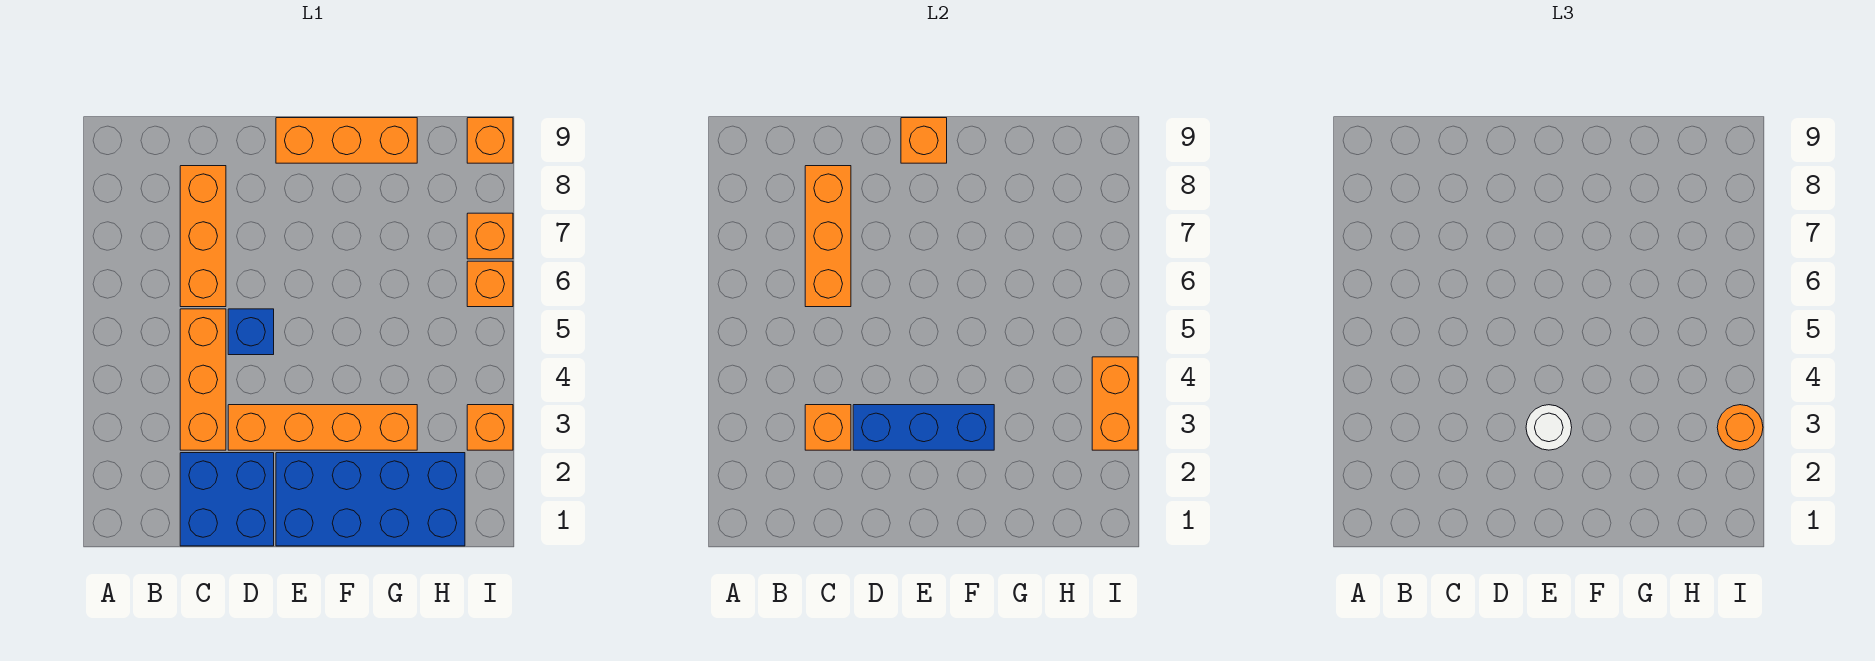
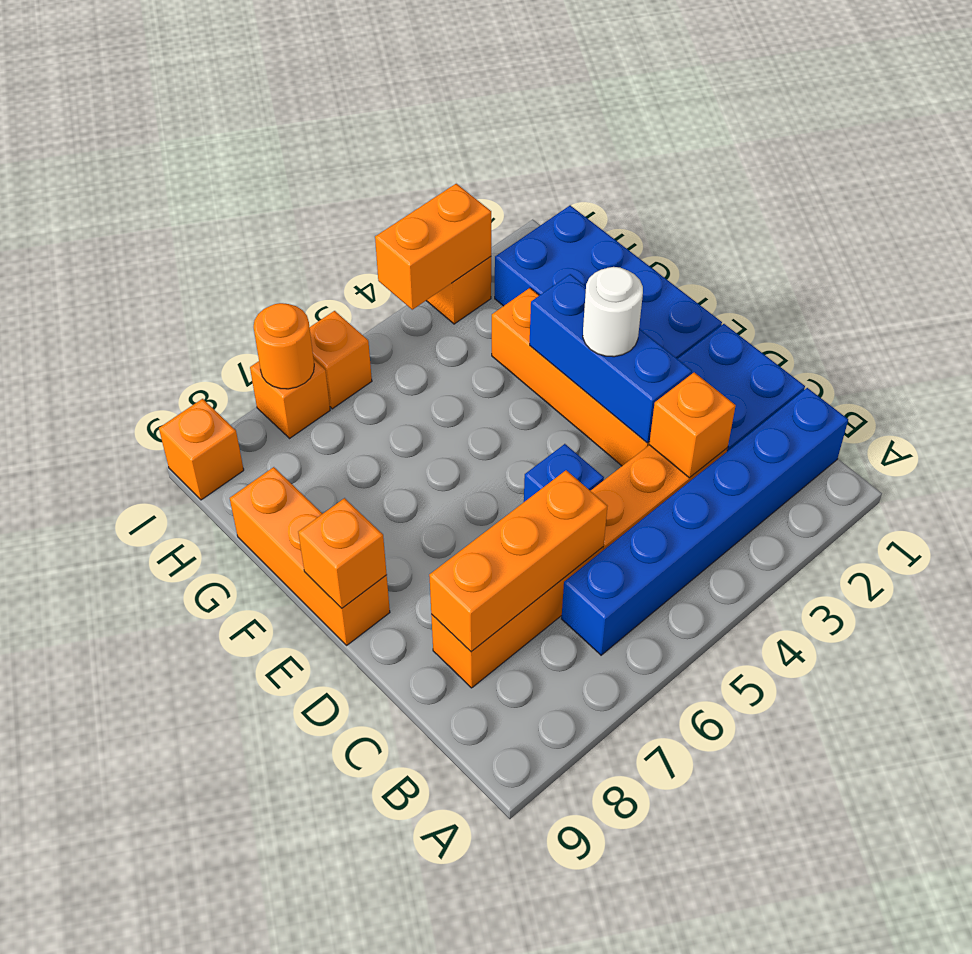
none -> blue brick B1:B6 level 1
orange round brick I3 level 3 -> orange round brick I7 level 2

